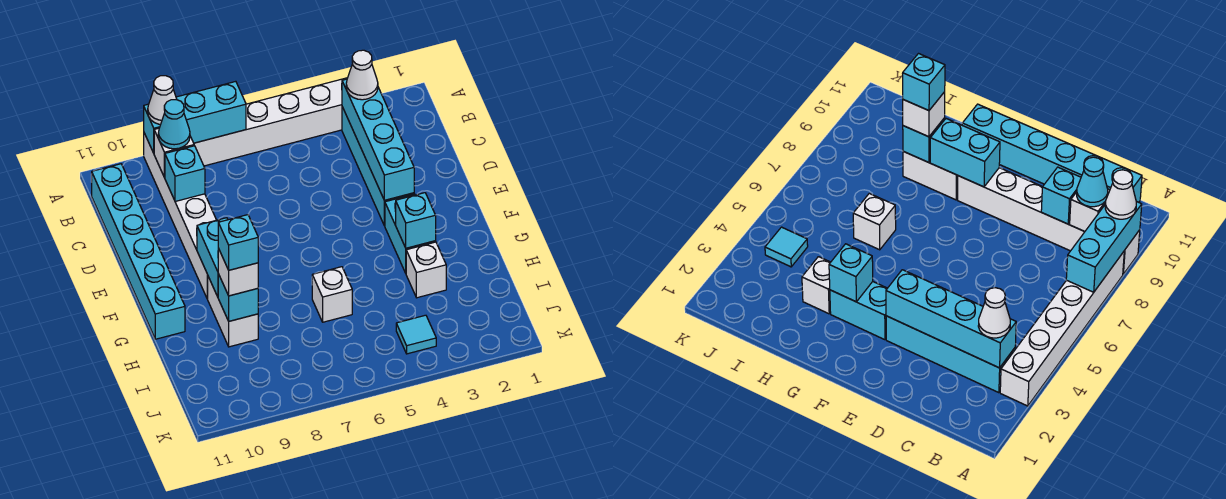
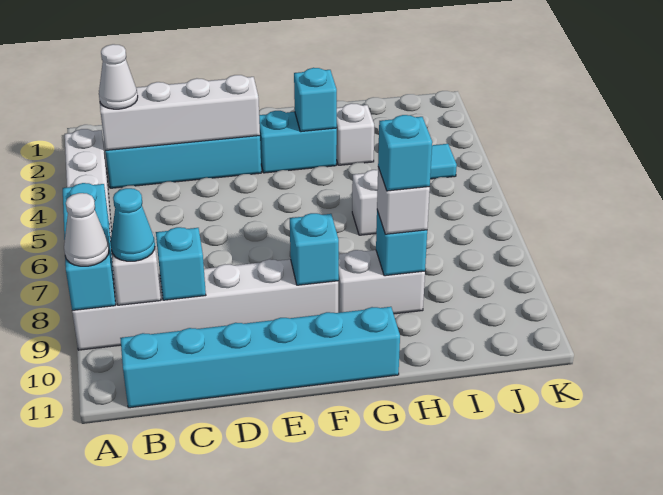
cyan brick B3:E3 level 2 -> white brick B3:E3 level 2
cyan brick F9:G9 level 2 -> cyan brick F9 level 2

